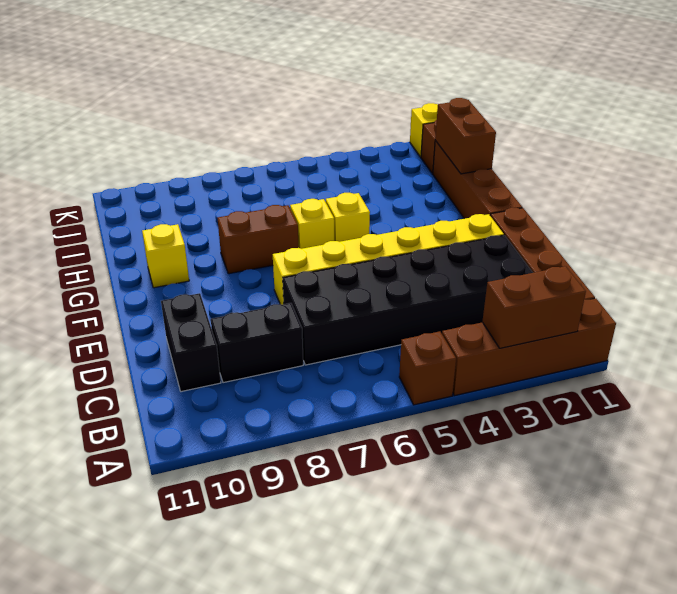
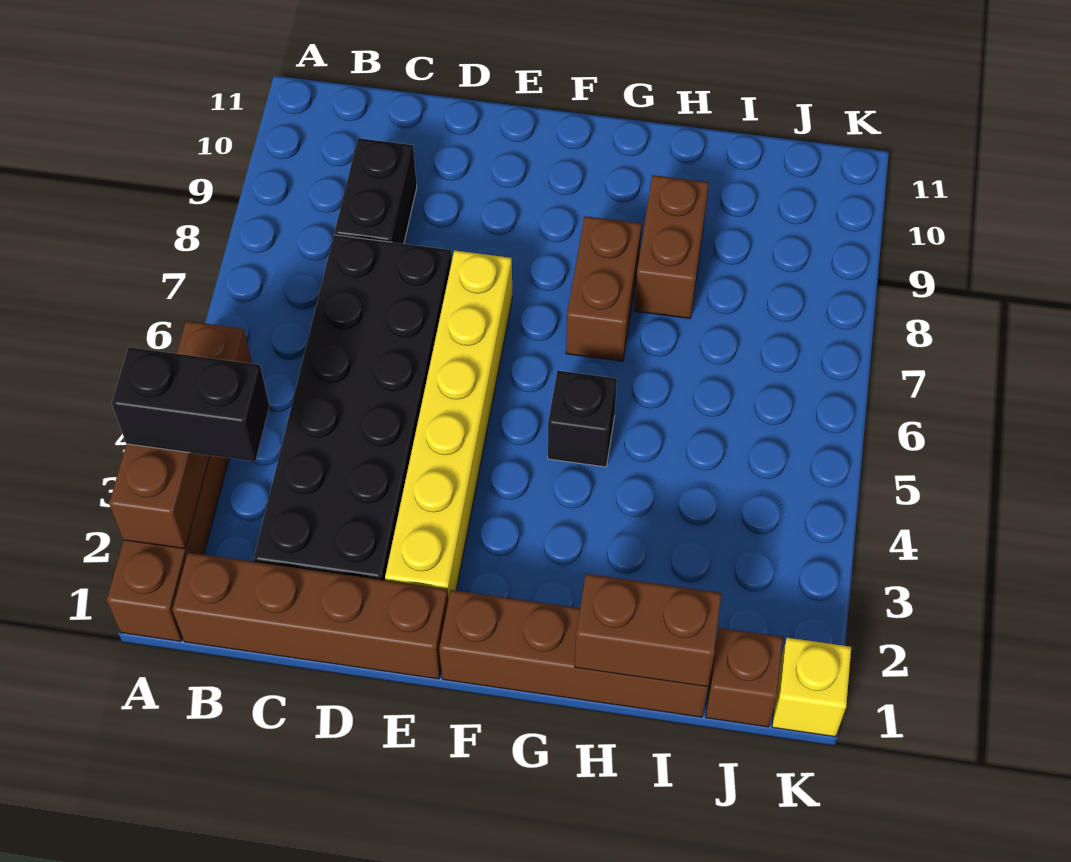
black brick C10:D10 level 1 -> black brick A3:B3 level 3
yellow brick G5 level 1 -> black brick G5 level 1
yellow brick G6 level 1 -> none
yellow brick G10 level 1 -> none
none -> brown brick H8:H9 level 1

